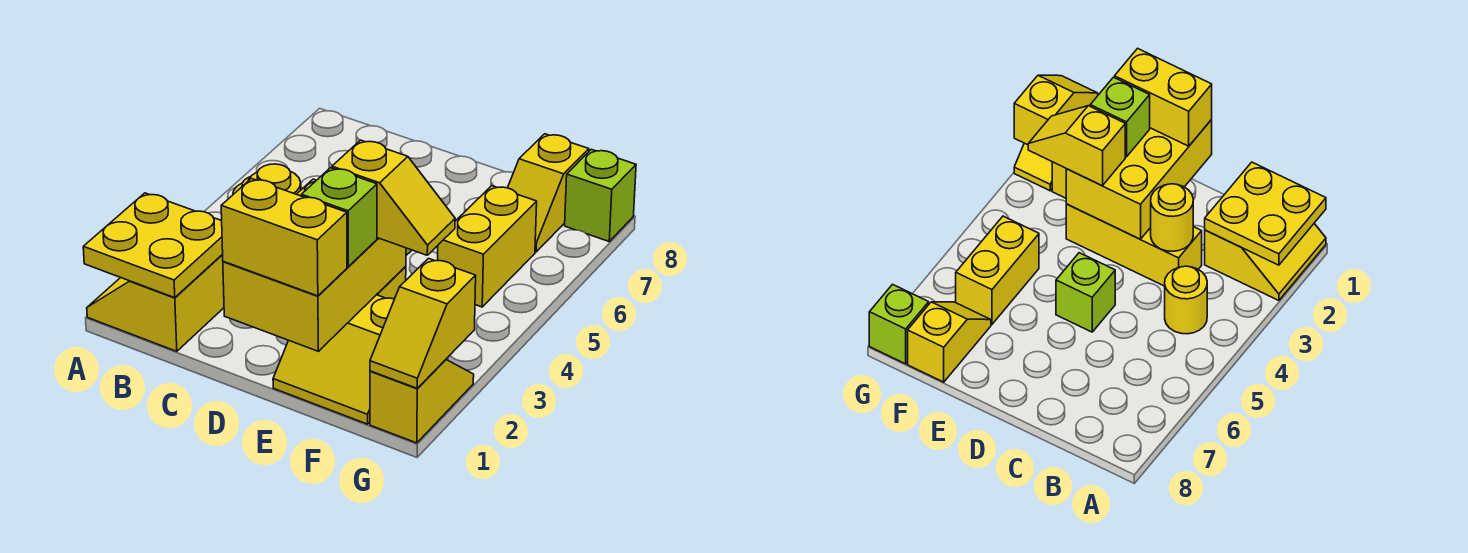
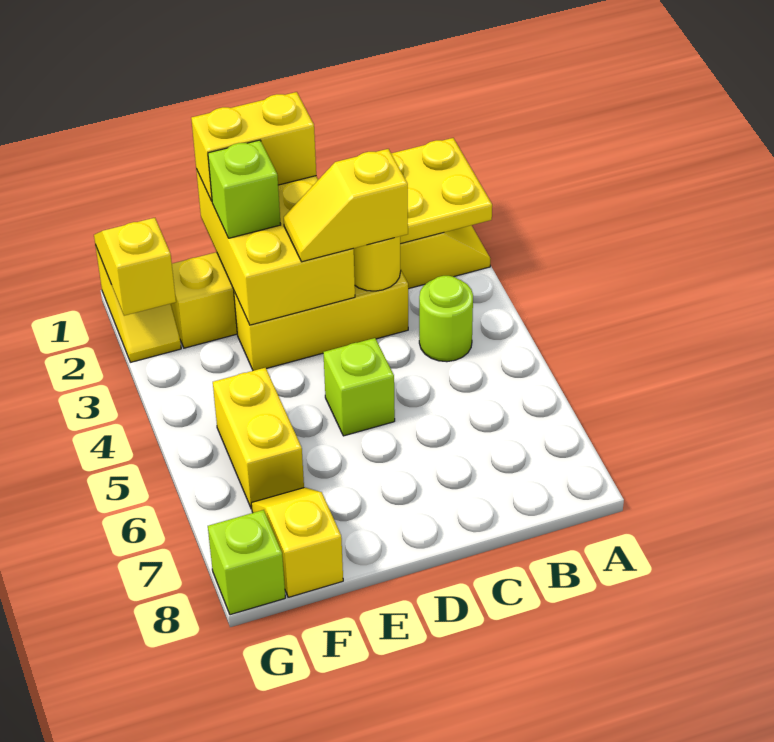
yellow round brick B4 level 1 -> lime round brick B4 level 1
yellow slope E3:F3 level 3 top E -> yellow slope C3:D3 level 3 top C

